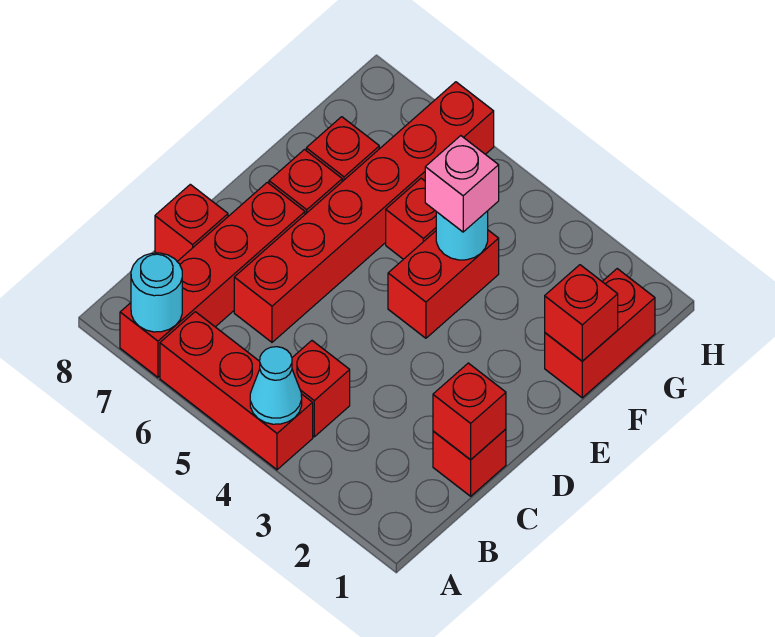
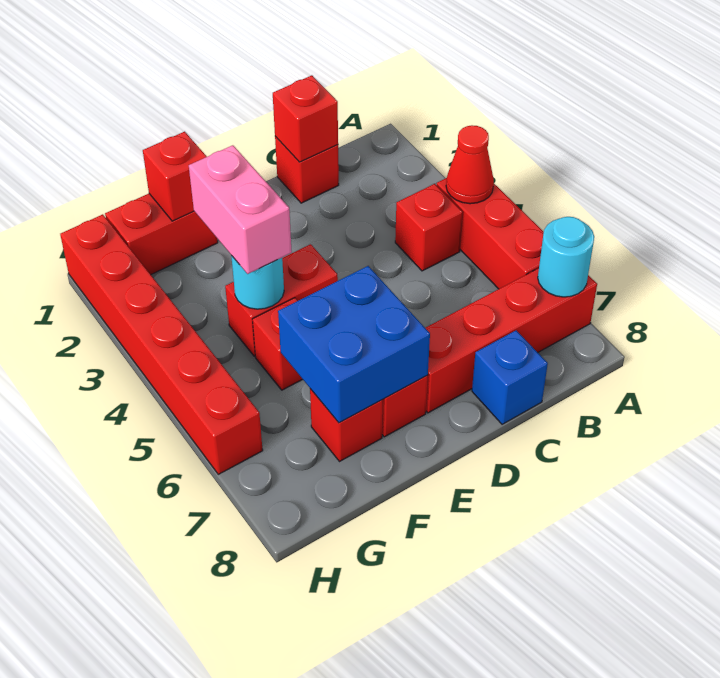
cyan cone A4 level 2 -> red cone A4 level 2
red brick C6:H6 level 1 -> red brick H1:H6 level 1
red brick C8 level 1 -> blue brick C8 level 1
none -> blue brick E6:F7 level 2
pink brick F4 level 3 -> pink brick F3:F4 level 3

